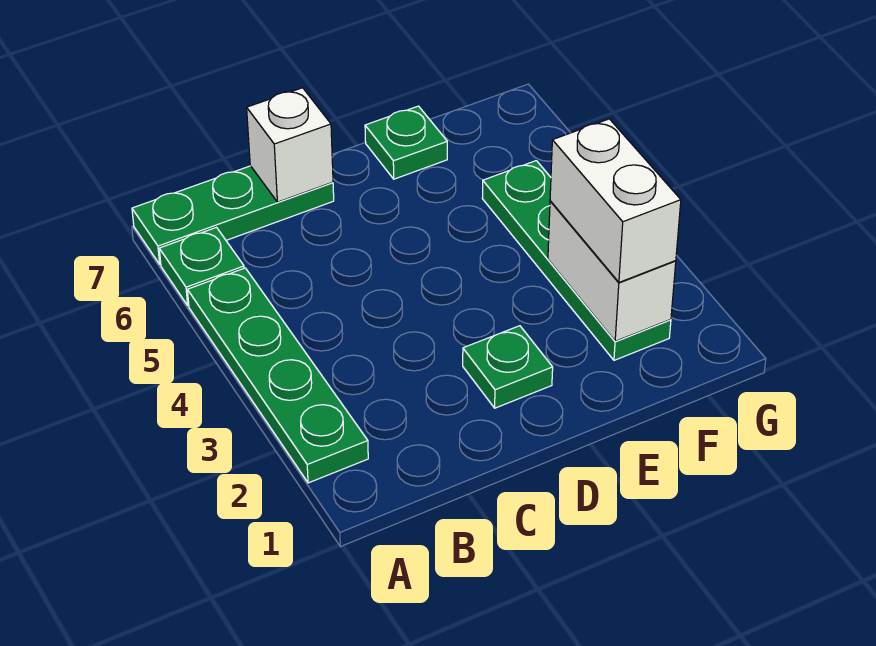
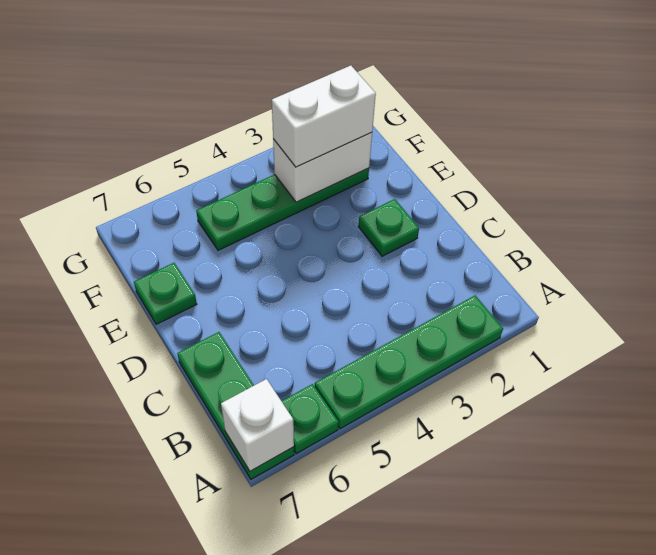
white brick C7 level 2 -> white brick A7 level 2

